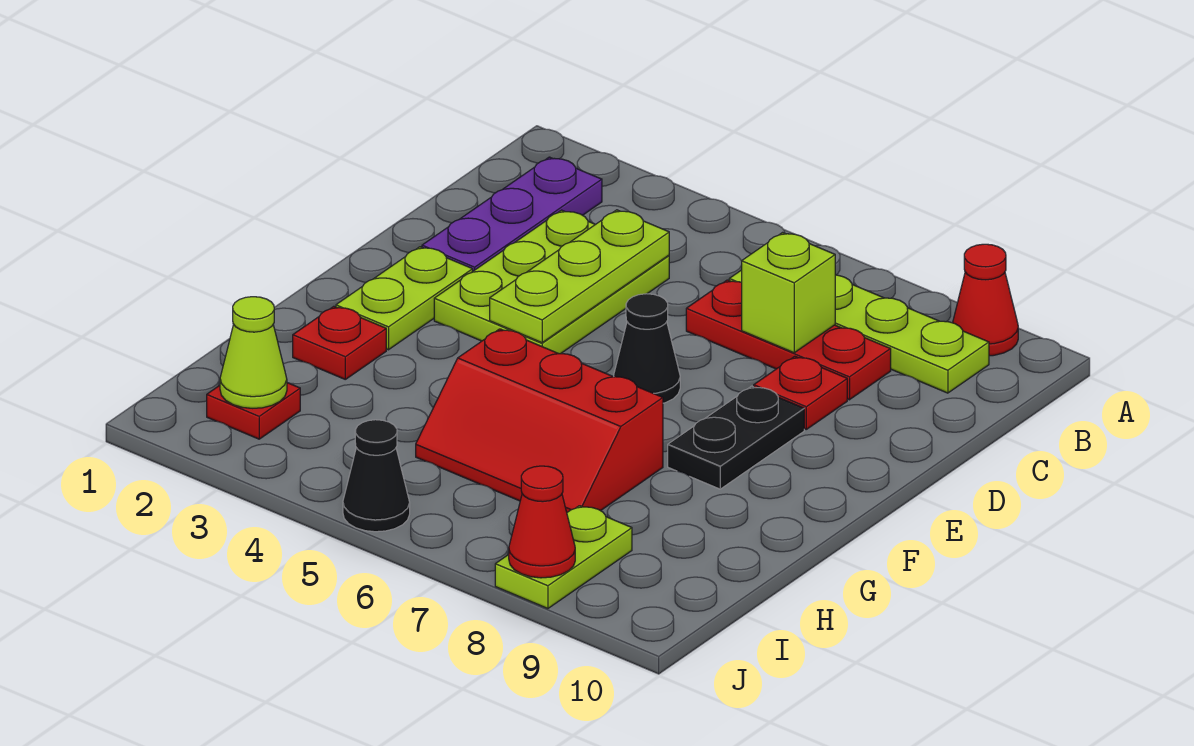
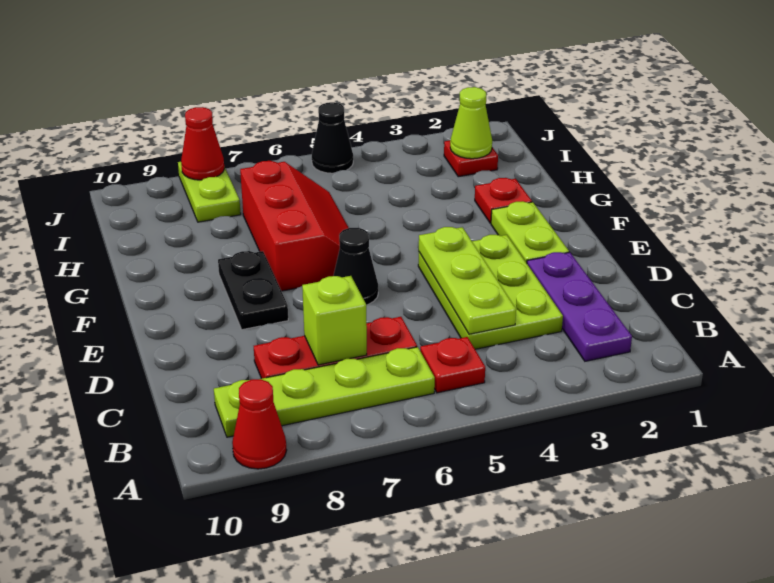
red plate D8 level 1 -> red plate B5 level 1
red slope G5:H7 level 1 top G -> red slope F6:H7 level 1 top 7

